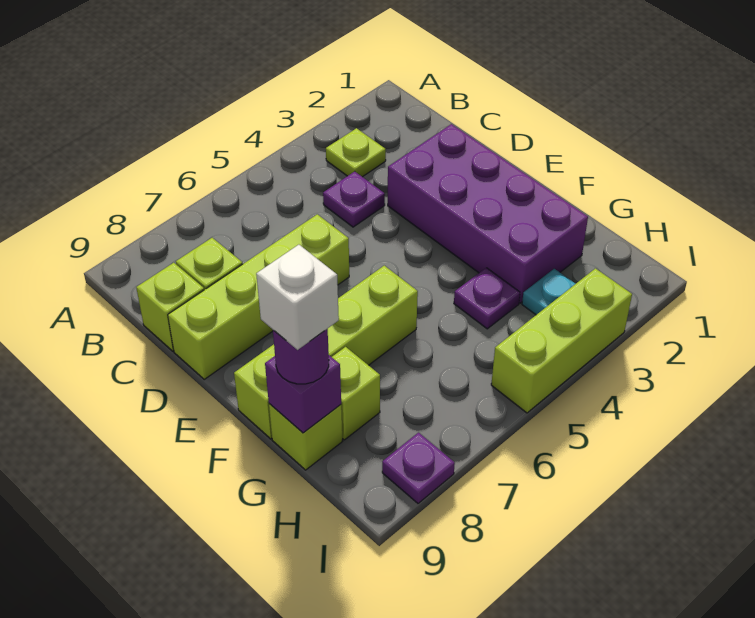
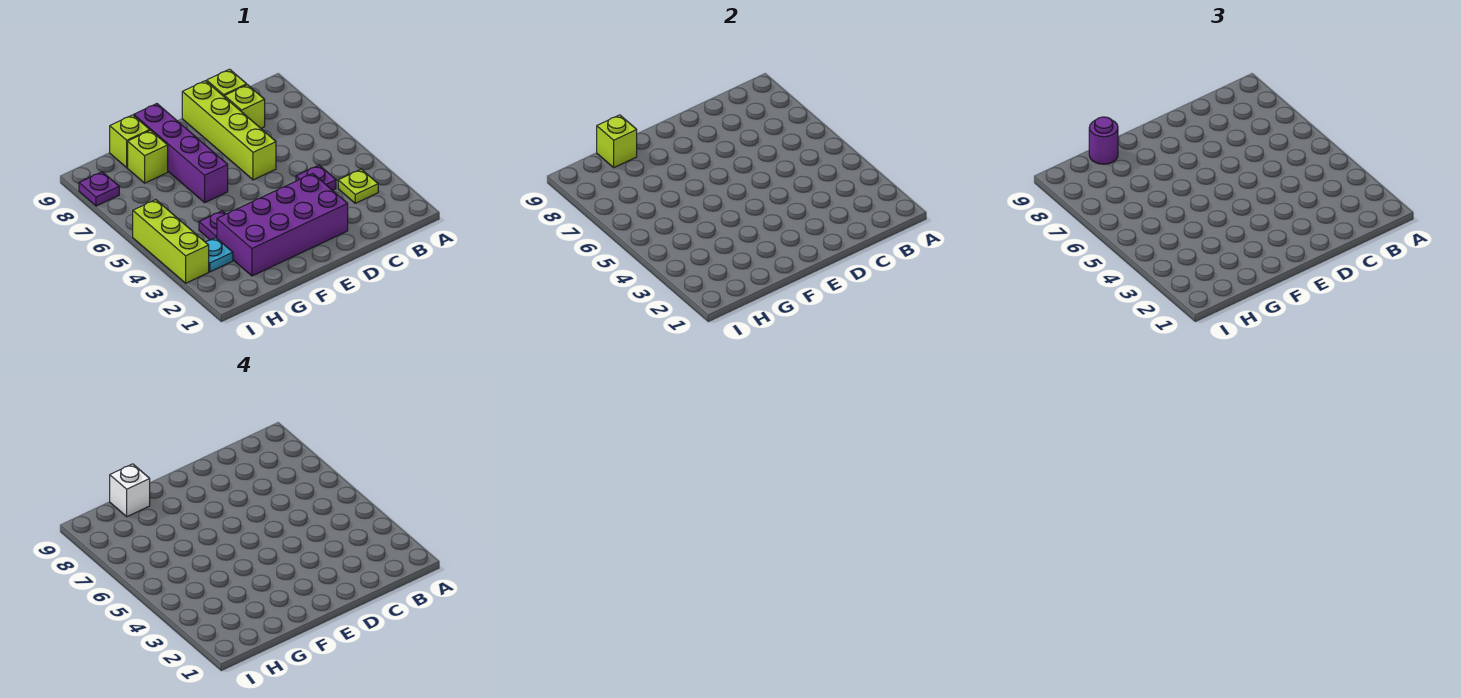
lime brick F6:F9 level 1 -> purple brick F6:F9 level 1
purple brick G9 level 2 -> lime brick G9 level 2

